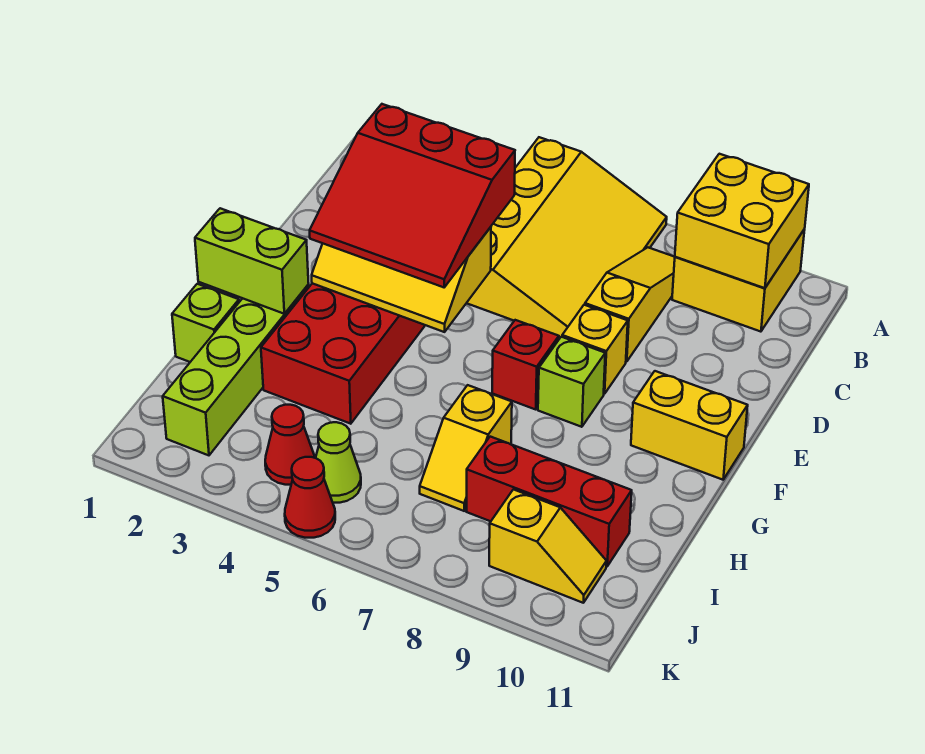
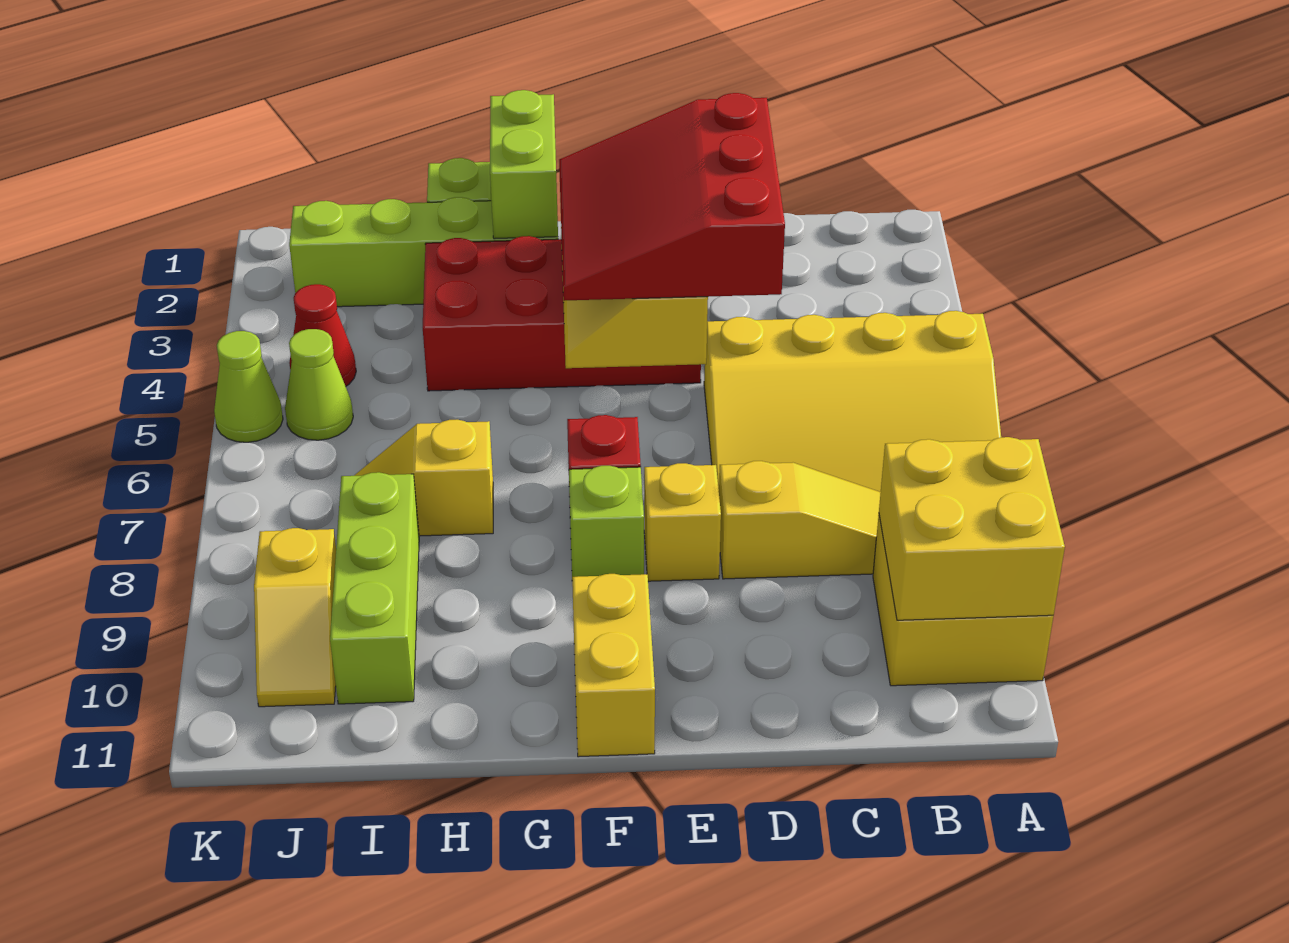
red brick I8:I10 level 1 -> lime brick I8:I10 level 1
red cone K5 level 1 -> lime cone K5 level 1

